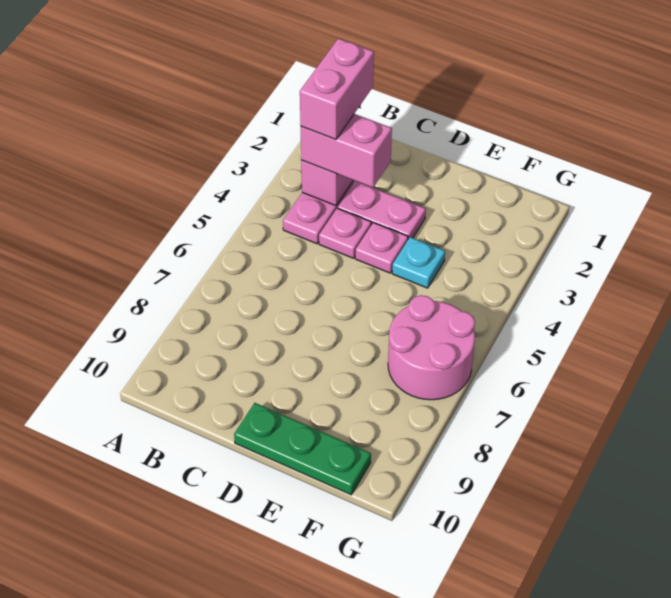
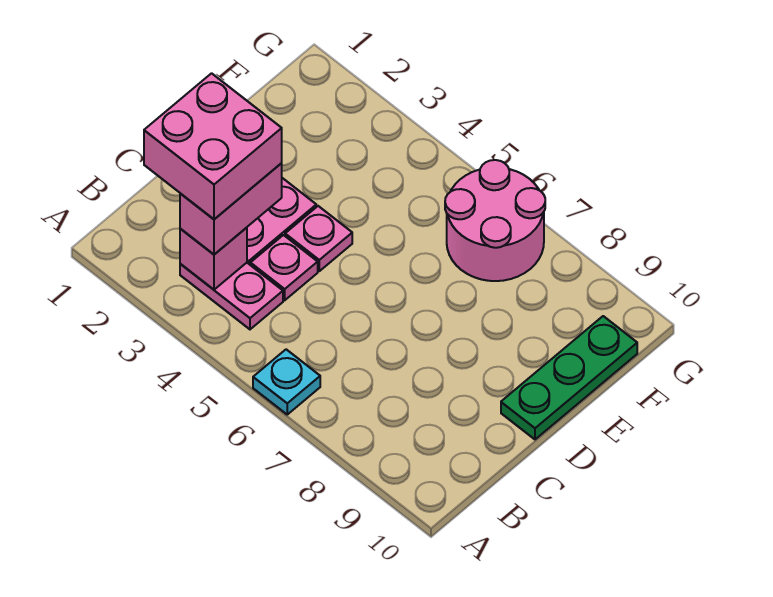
pink brick B2:B3 level 4 -> pink brick B2:C3 level 4
cyan plate E4 level 1 -> cyan plate A6 level 1

